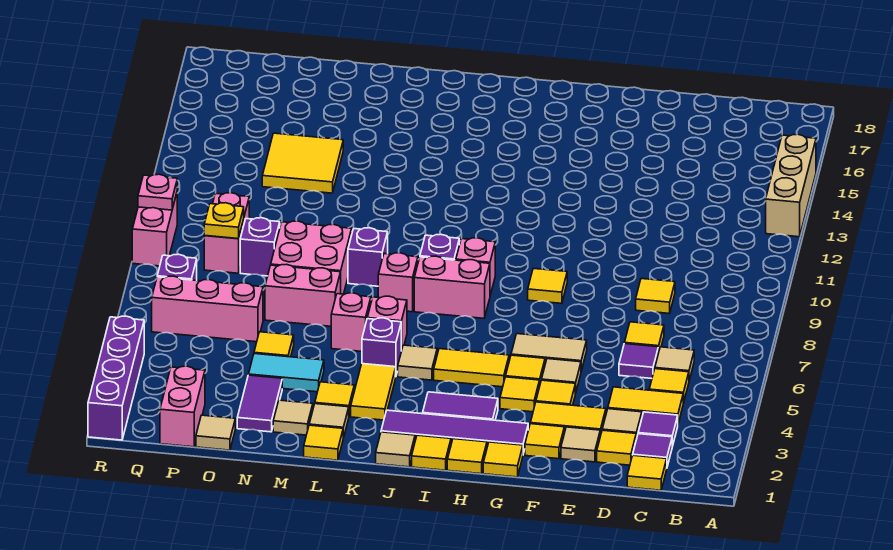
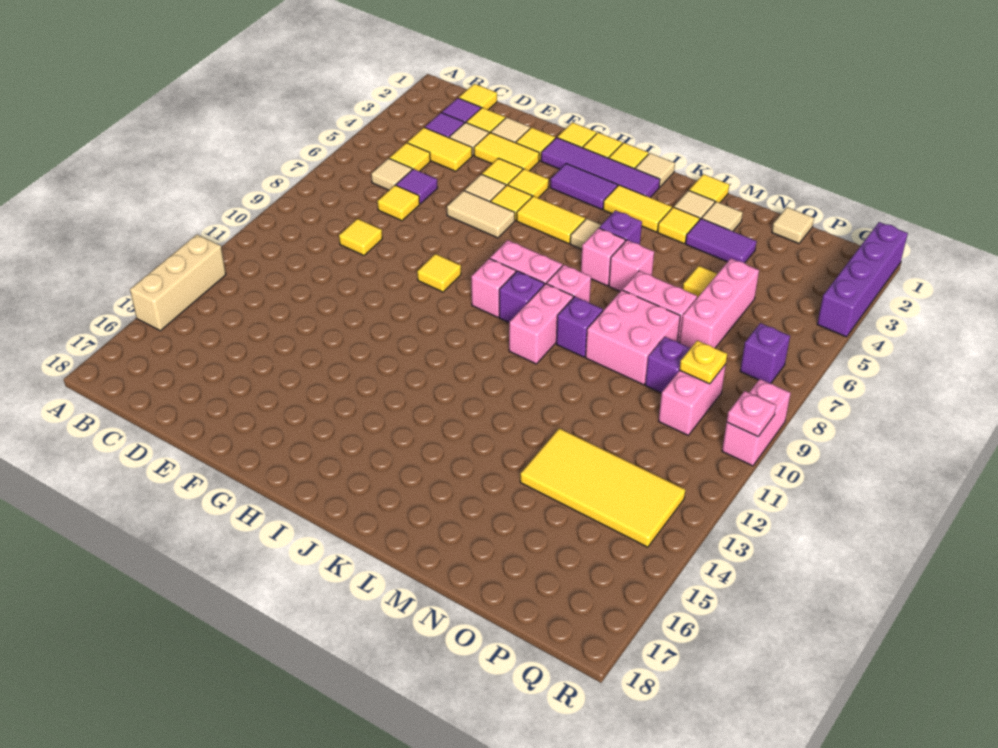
yellow tile K3:K4 level 1 -> yellow tile J3:K3 level 1
cyan tile M4:N4 level 1 -> none
purple tile N2:N3 level 1 -> purple tile M3:N3 level 1
yellow tile N13:O14 level 1 -> yellow tile N13:Q14 level 1
pink brick O6:Q6 level 1 -> pink brick O5:O7 level 1
pink brick P1:P2 level 1 -> pink brick K9:K10 level 1

